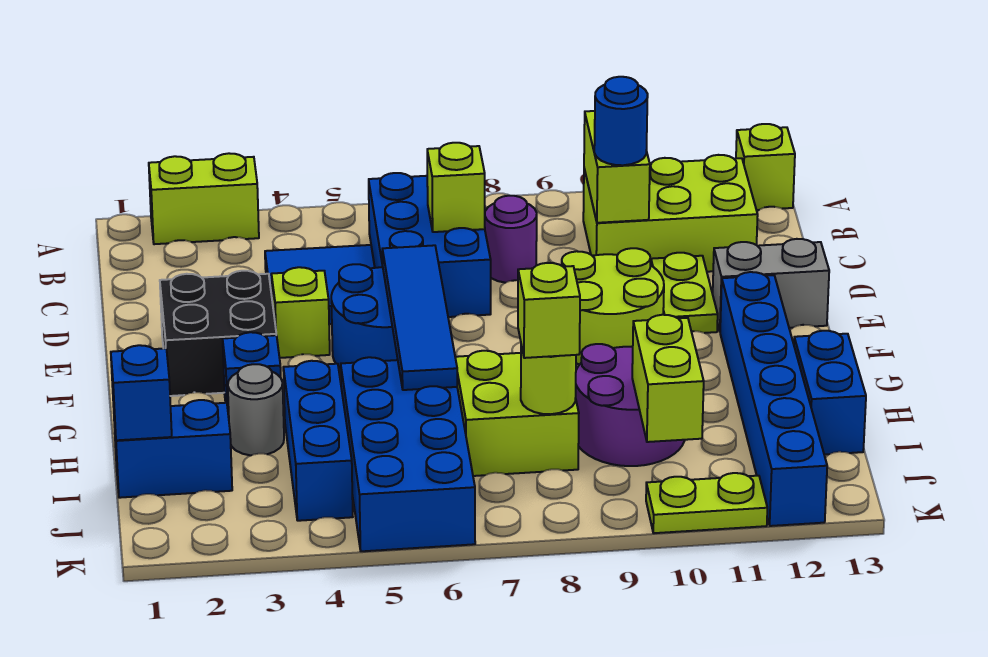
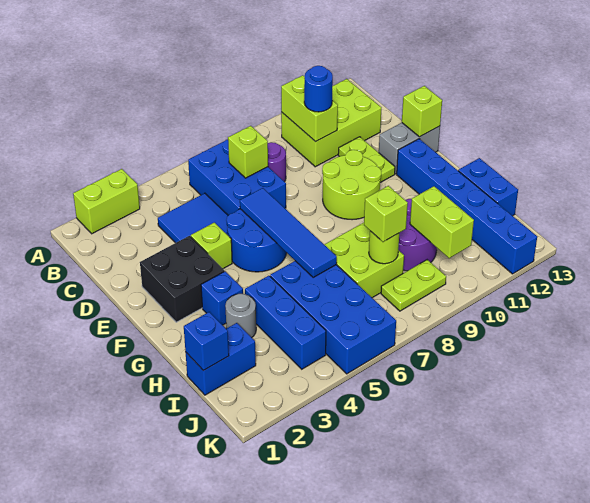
lime brick A13 level 1 -> lime brick E13 level 2
lime plate K10:K11 level 1 -> lime plate J8:J9 level 1

